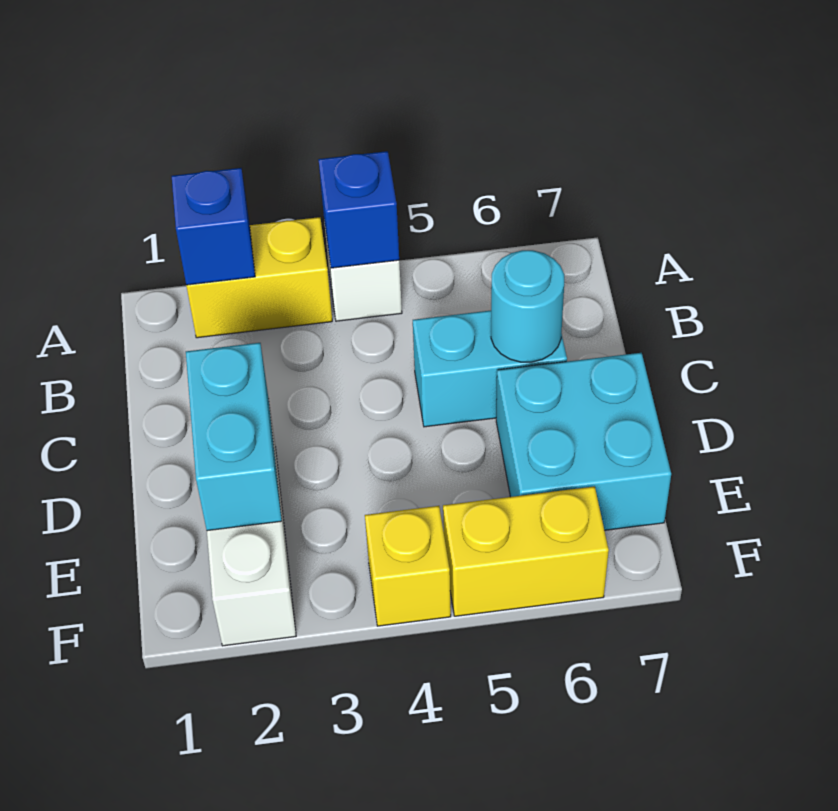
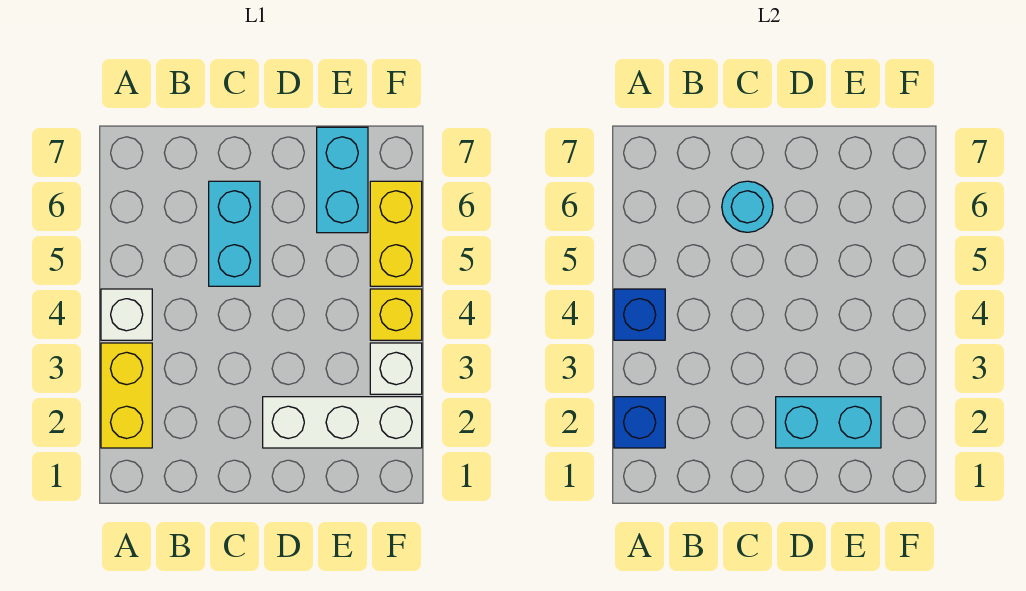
cyan brick D6:E7 level 1 -> cyan brick E6:E7 level 1
none -> white brick F3 level 1

